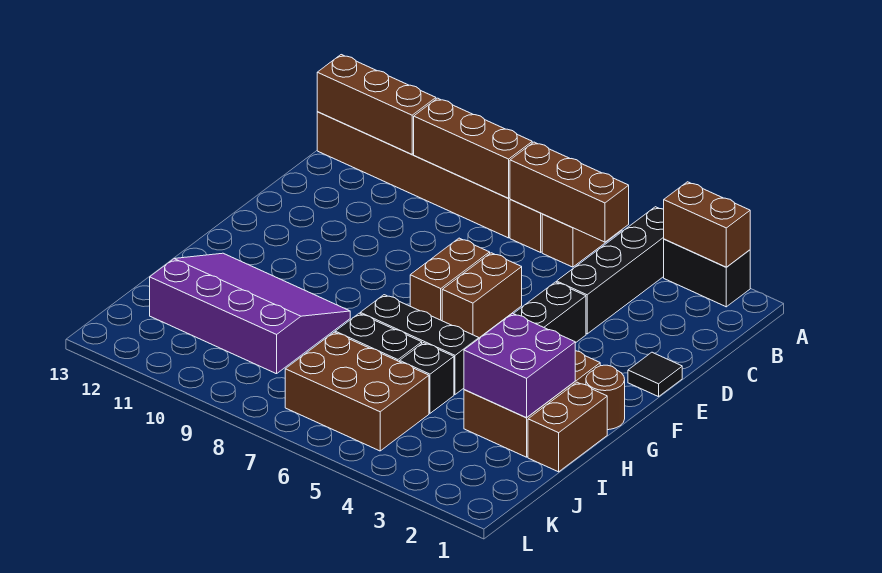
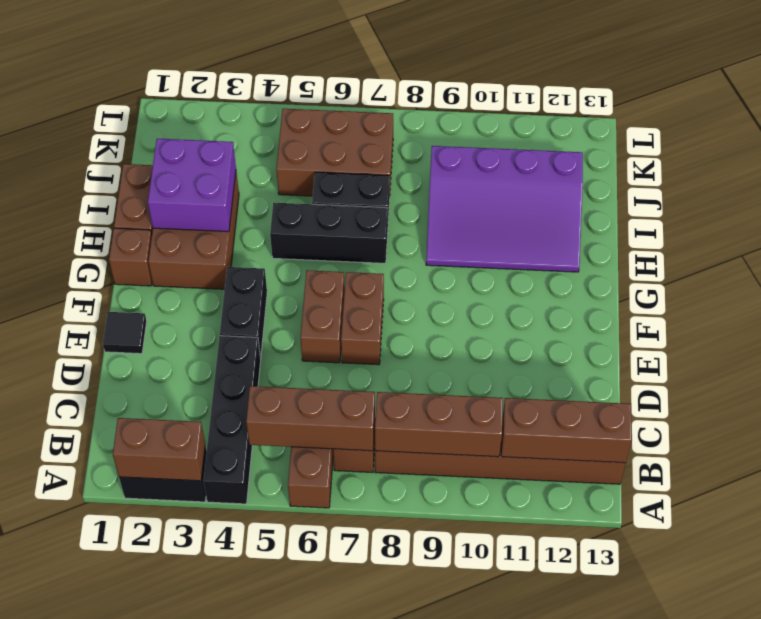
brown round brick G1 level 1 -> brown brick G1 level 1
black brick I5 level 1 -> none

